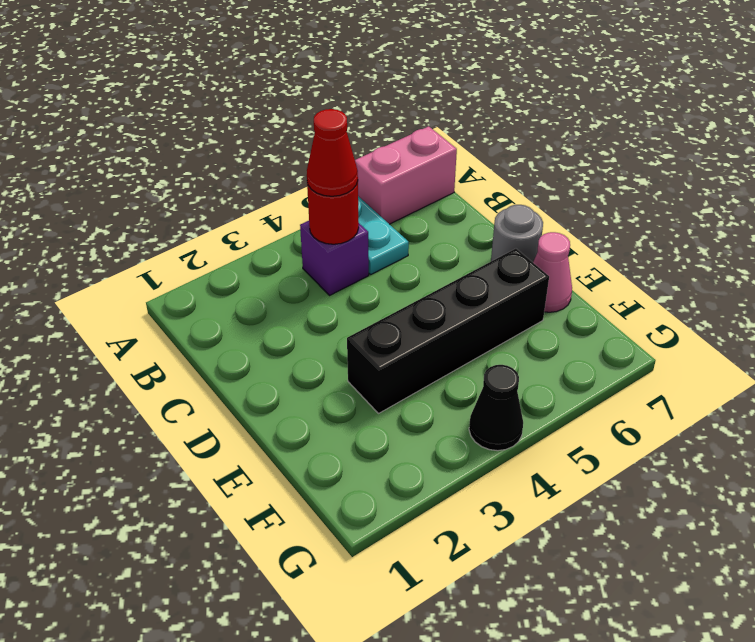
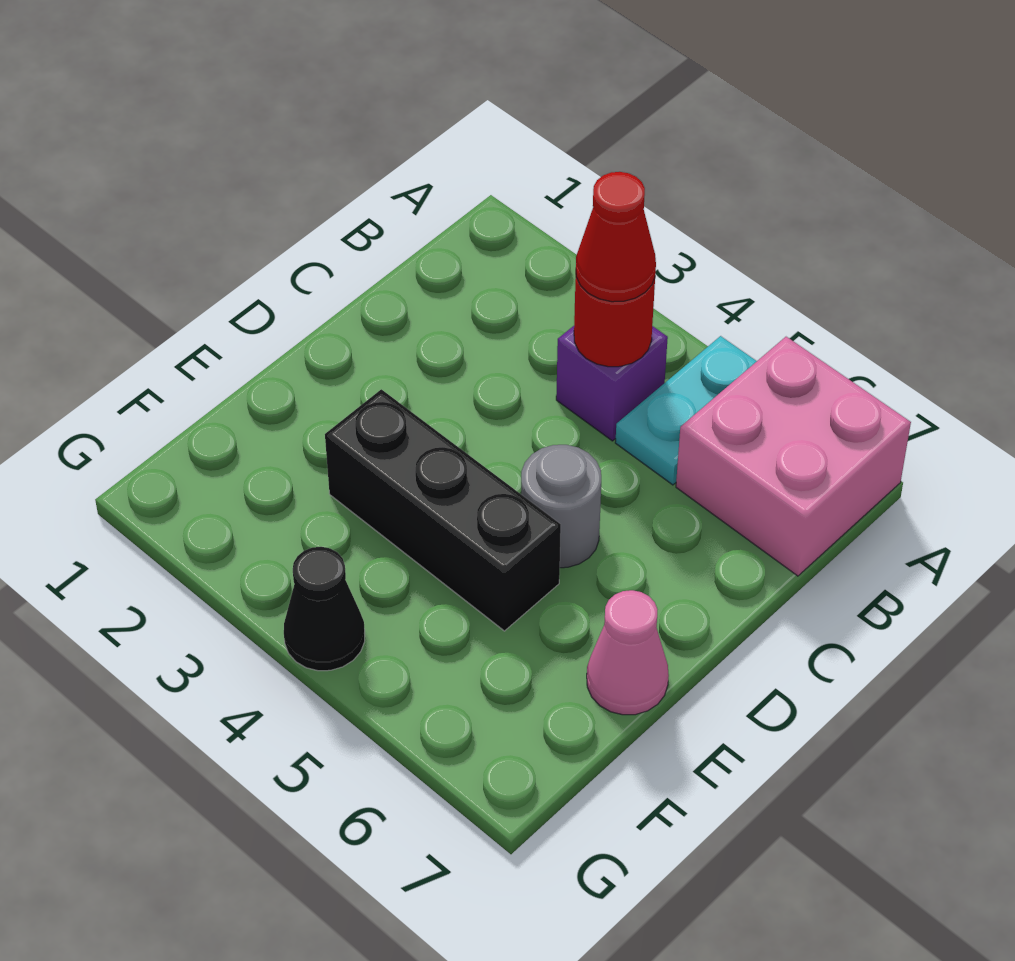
pink brick A6:A7 level 1 -> pink brick A6:B7 level 1
grey round brick D7 level 1 -> grey round brick D5 level 1
black brick E3:E6 level 1 -> black brick E3:E5 level 1

